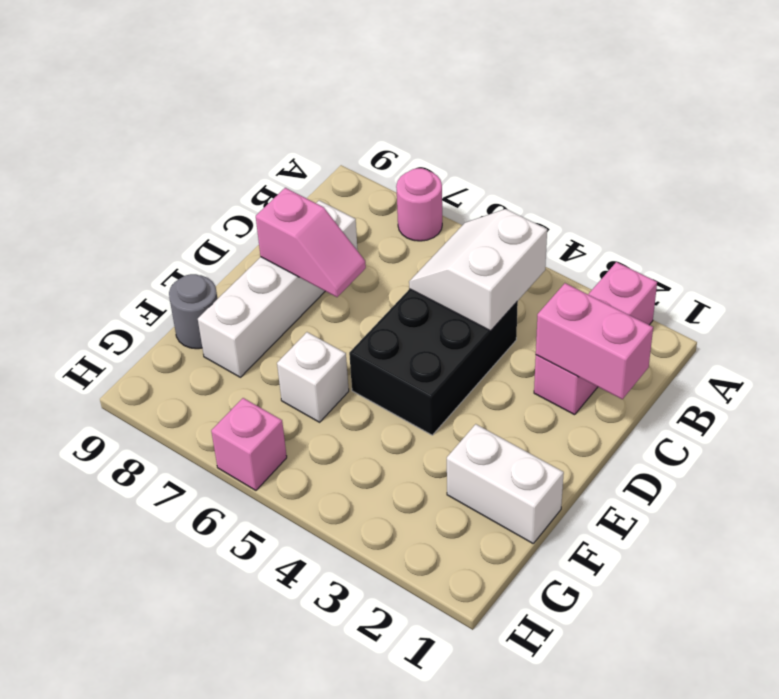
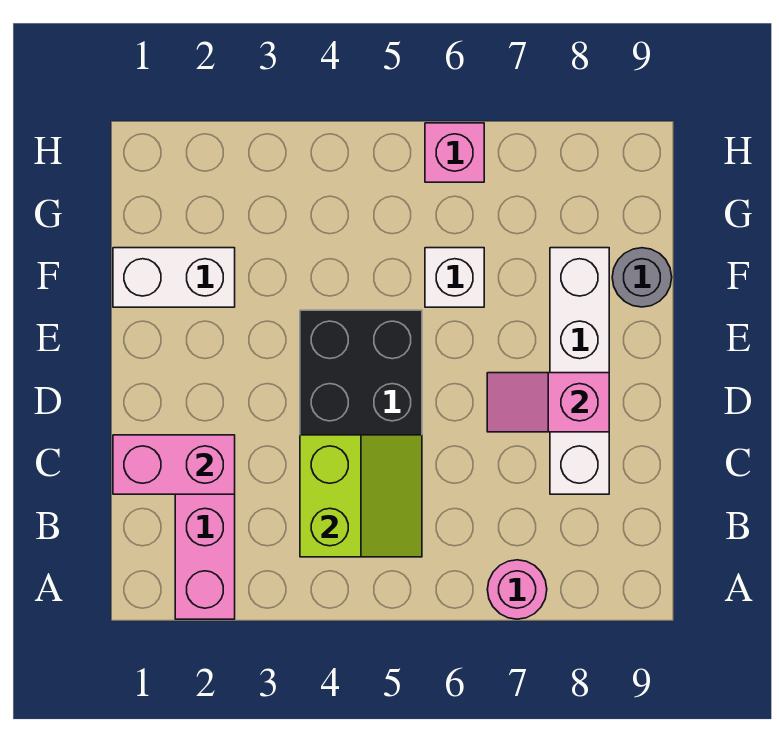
white slope B4:C5 level 2 top 4 -> lime slope B4:C5 level 2 top 4

